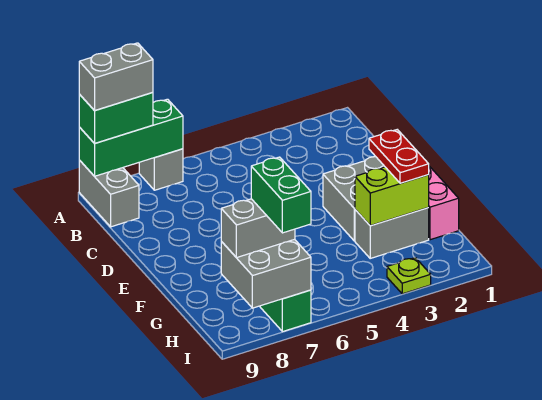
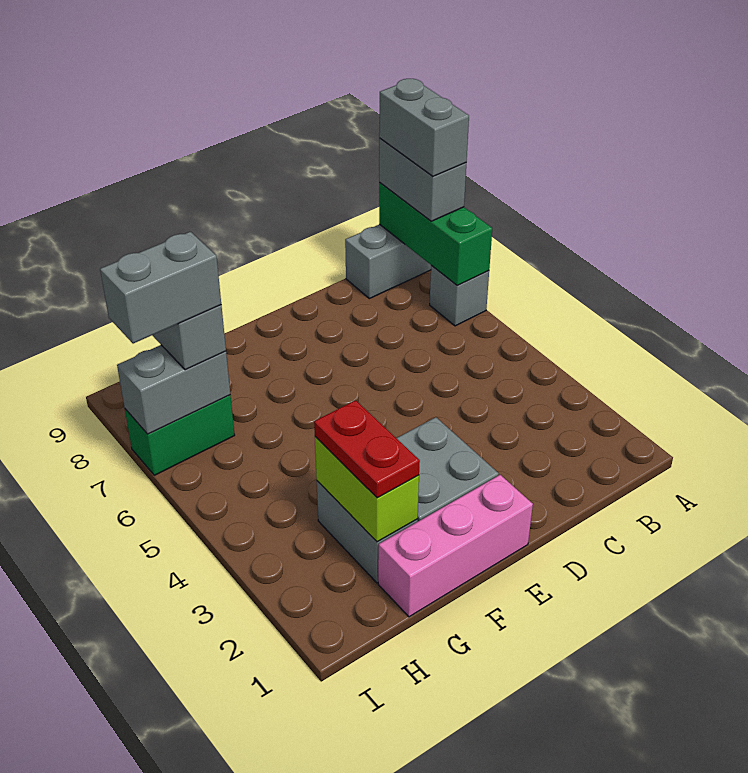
green brick A8:A9 level 3 -> grey brick A8:A9 level 3
red plate F2:G2 level 3 -> red plate G2:G3 level 3
grey brick H7:I8 level 2 -> grey brick H7:I7 level 2
green brick H7:I7 level 4 -> grey brick H7:I7 level 4
lime plate I3 level 1 -> none

